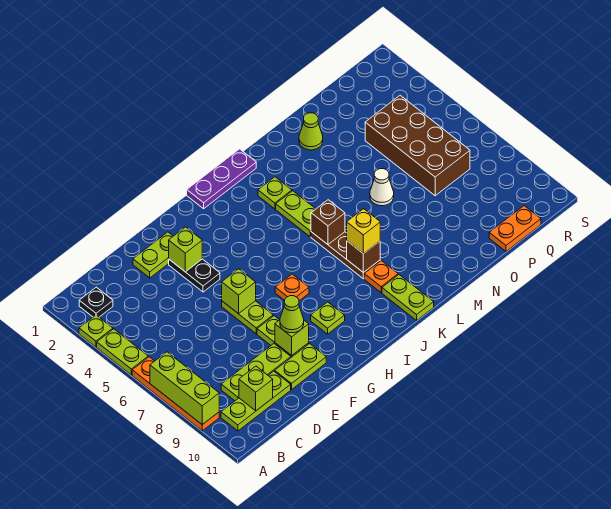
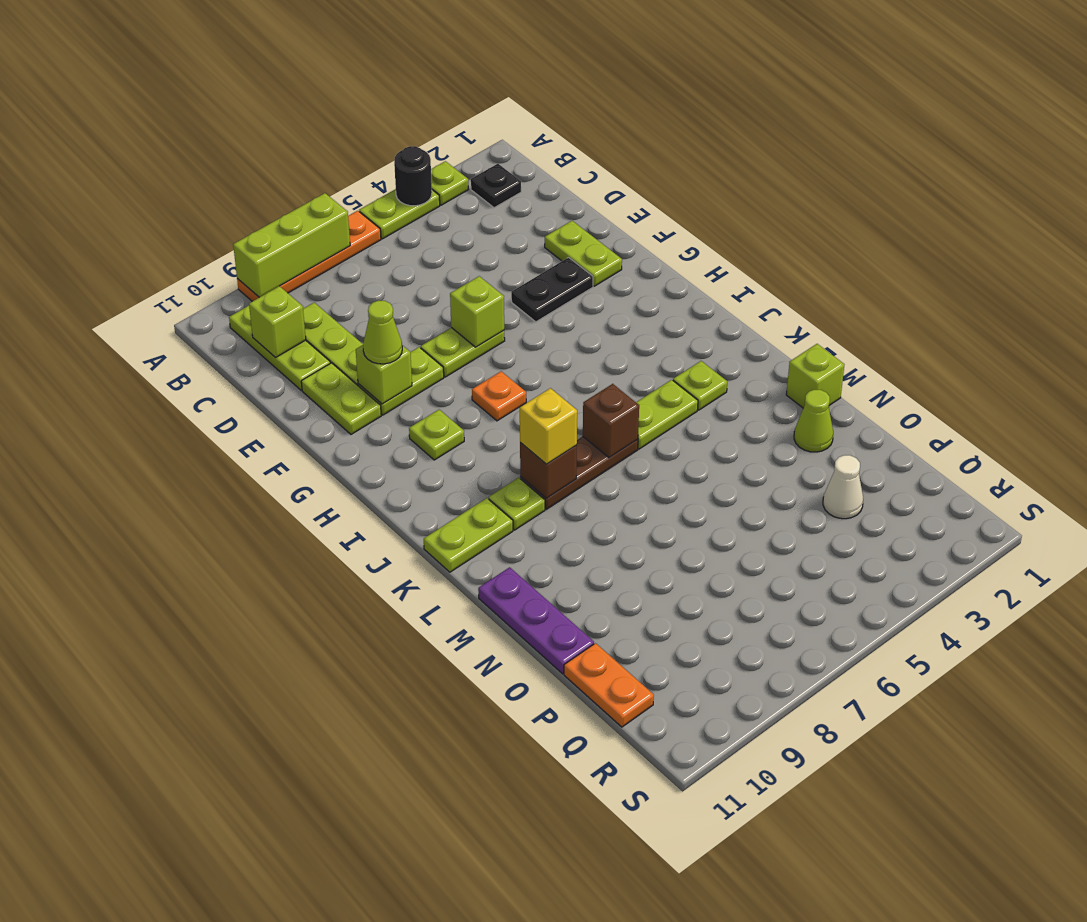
none -> black round brick A4 level 2
lime brick F3 level 2 -> lime brick M1 level 1
purple plate I1:K1 level 1 -> purple plate M11:O11 level 1
orange plate K9 level 1 -> lime plate K9 level 1
white cone N6 level 1 -> white cone P3 level 1
brown brick P4:Q7 level 1 -> none

